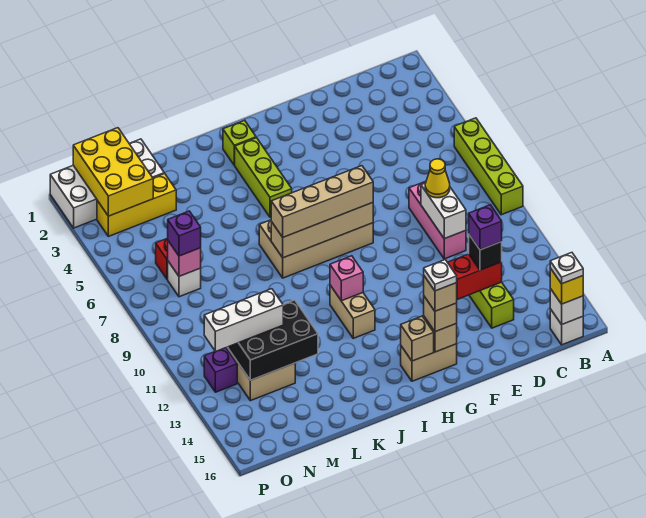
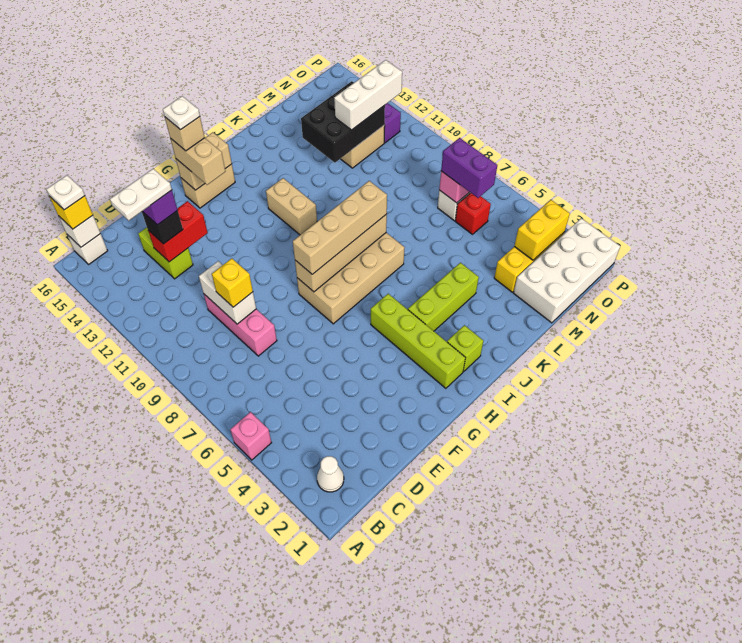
lime brick A6:A9 level 1 -> lime brick H2:H5 level 1
none -> white cone B2 level 1
none -> white plate C13:D13 level 5
yellow cone D9 level 3 -> yellow brick D9 level 3
tan brick G15 level 3 -> tan brick G14:G15 level 3
lime brick I3:I5 level 1 -> lime brick I4:K4 level 1
pink brick I11 level 2 -> pink brick A5 level 1
yellow brick N1:O3 level 2 -> yellow brick N3:O3 level 2
purple brick N7 level 3 -> purple brick N6:N7 level 3

